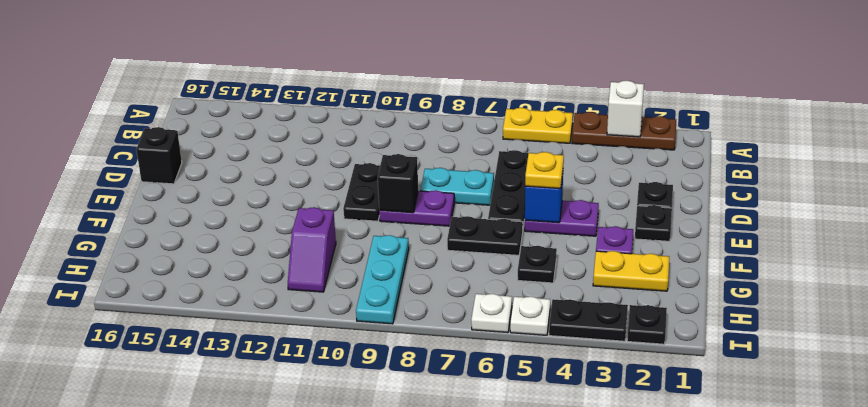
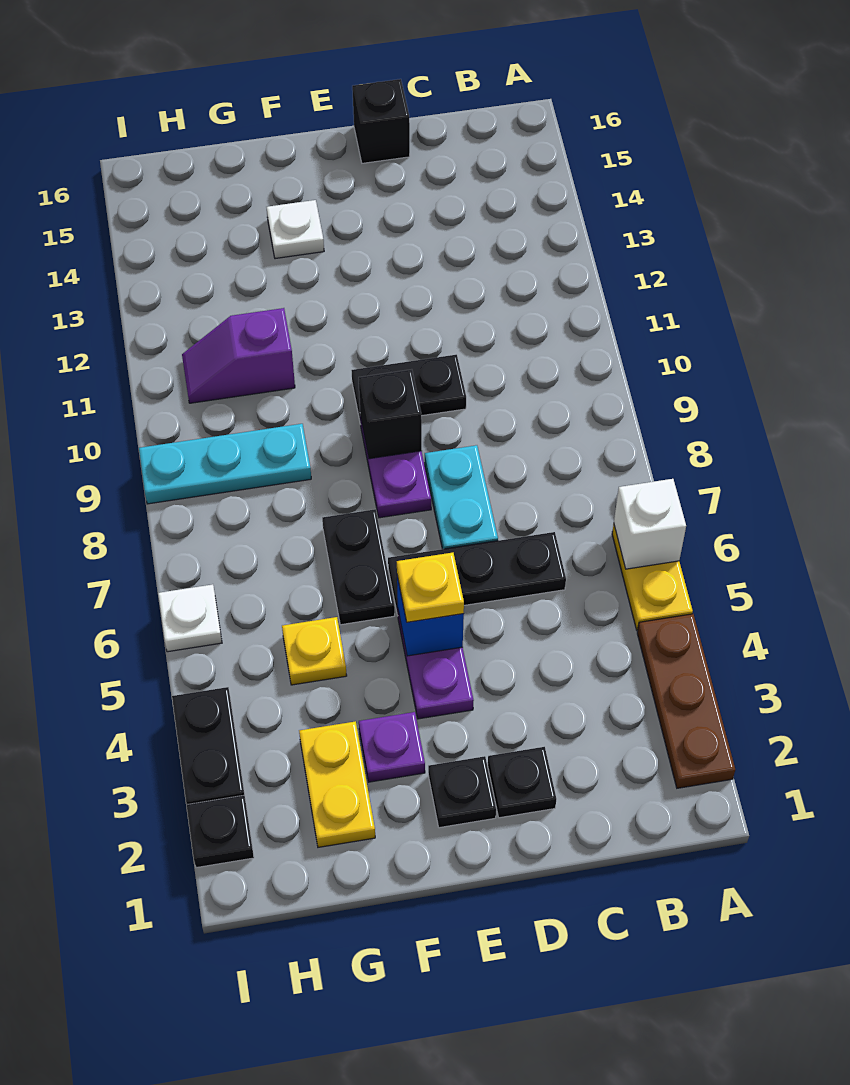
white brick A3 level 2 -> white brick A6 level 2
black plate G5 level 1 -> yellow plate G5 level 1
white plate I5 level 1 -> white plate F14 level 1

